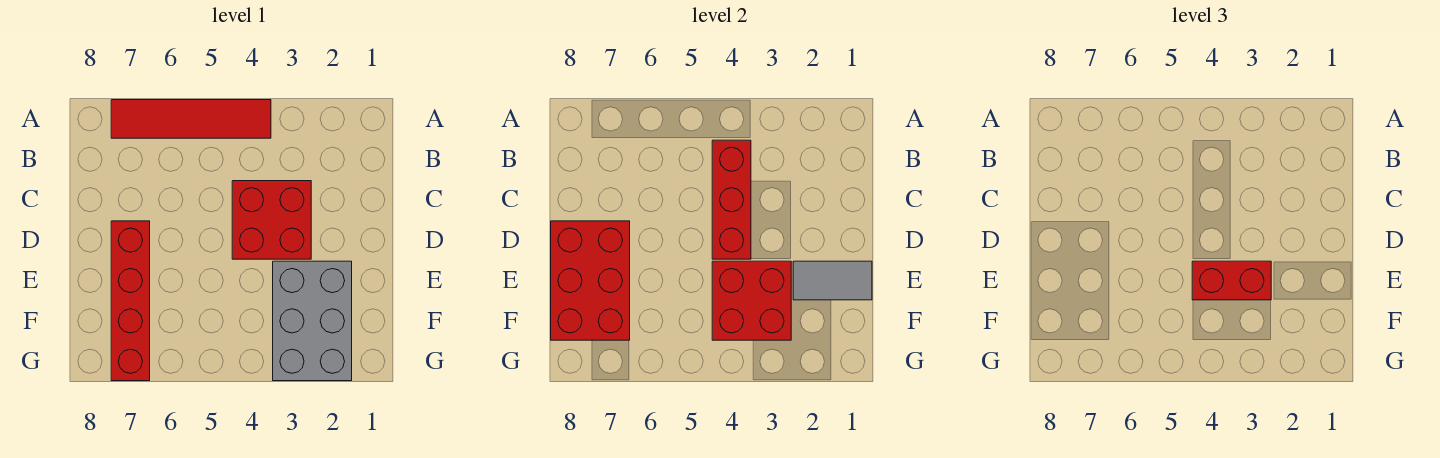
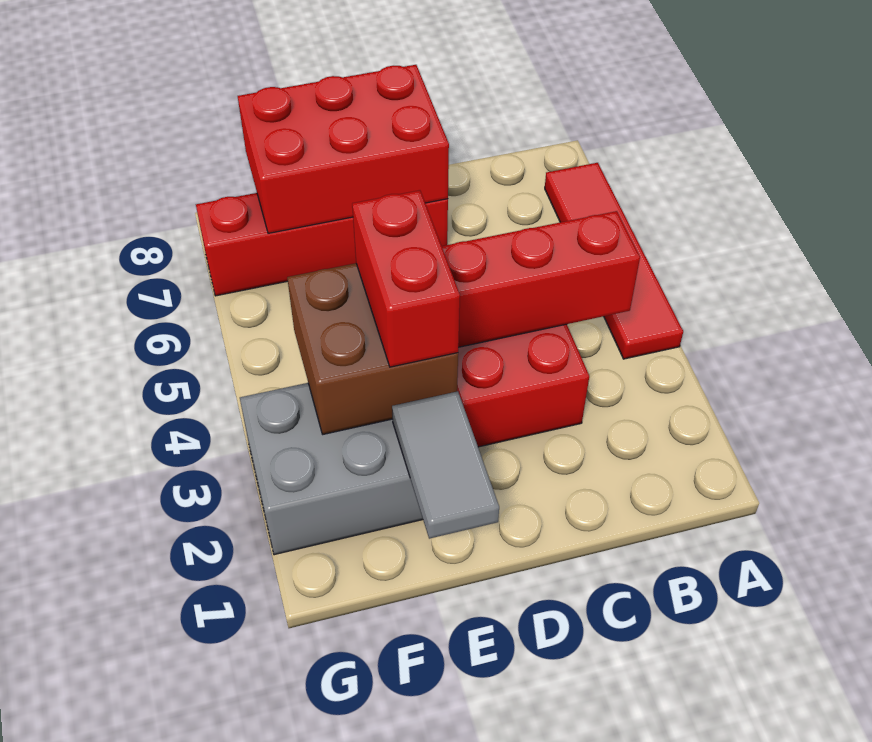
red brick E3:F4 level 2 -> brown brick E3:F4 level 2

